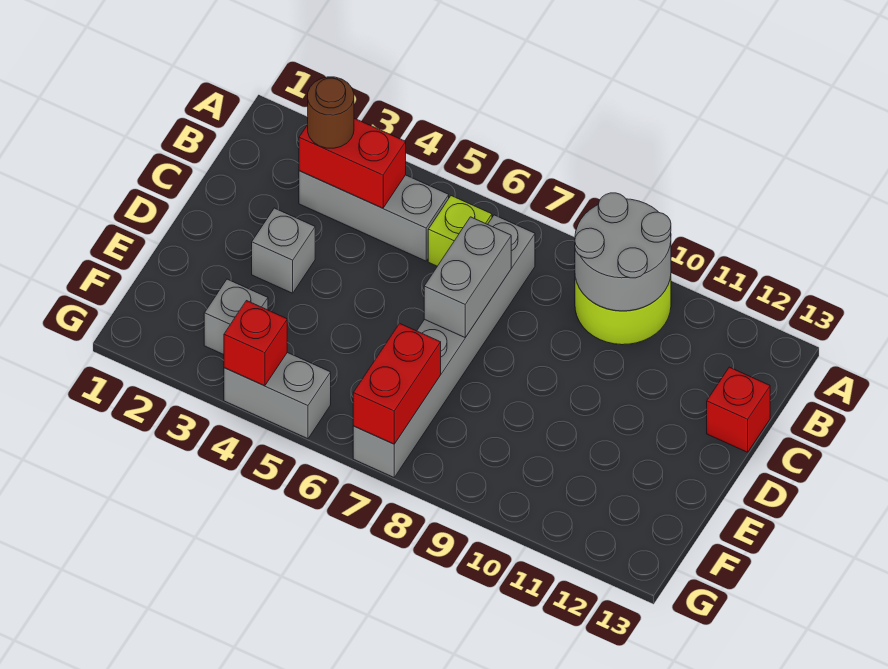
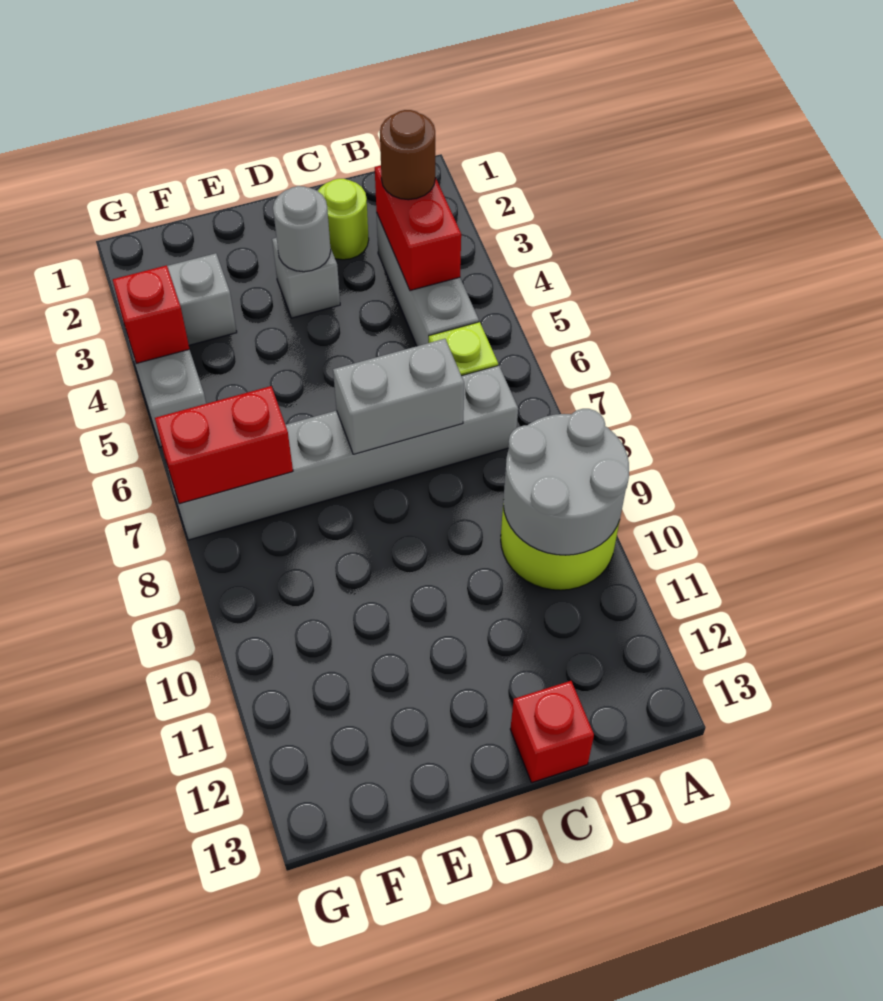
none -> lime round brick C2 level 1
none -> grey round brick D3 level 2

